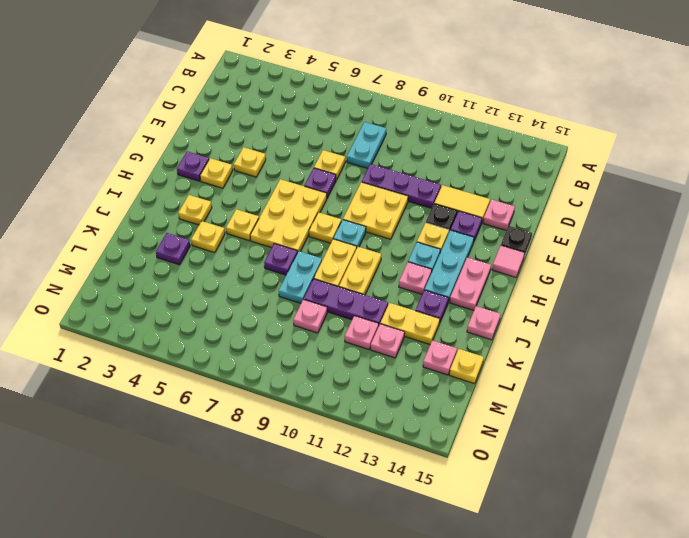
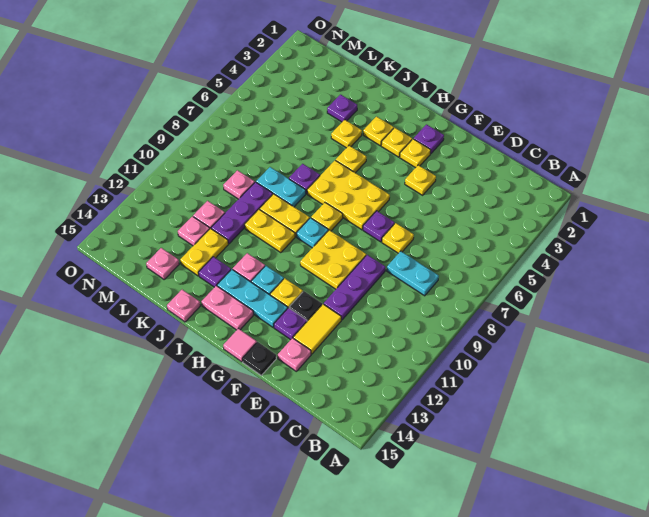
yellow plate L15 level 1 -> yellow plate H3 level 1

